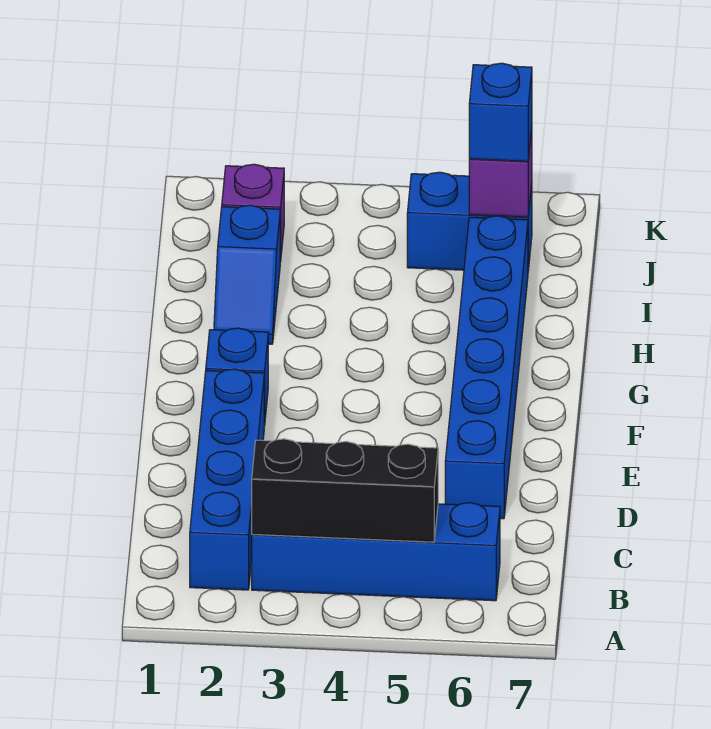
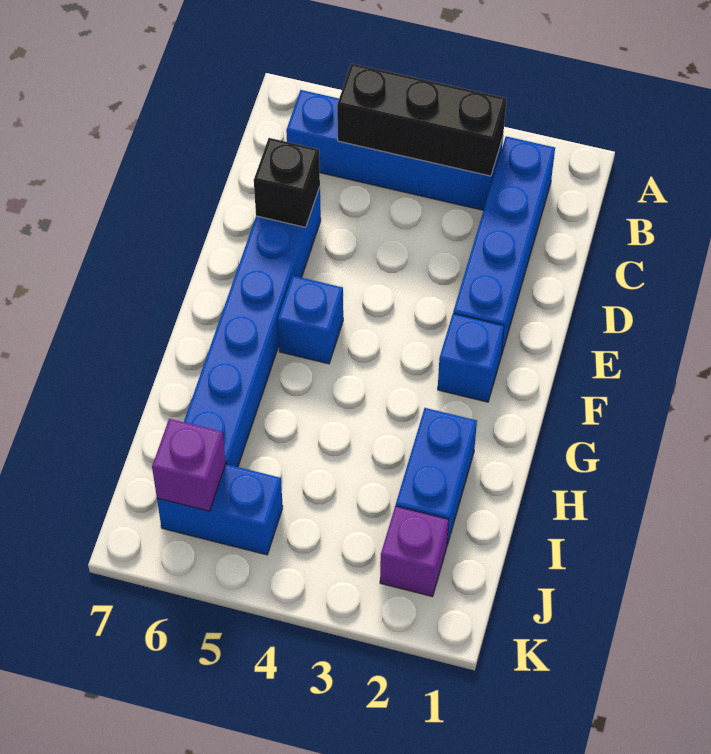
none -> black brick D6 level 2
blue slope H2:I2 level 1 top I -> blue brick H2:I2 level 1
blue brick J6 level 3 -> blue brick F5 level 1

